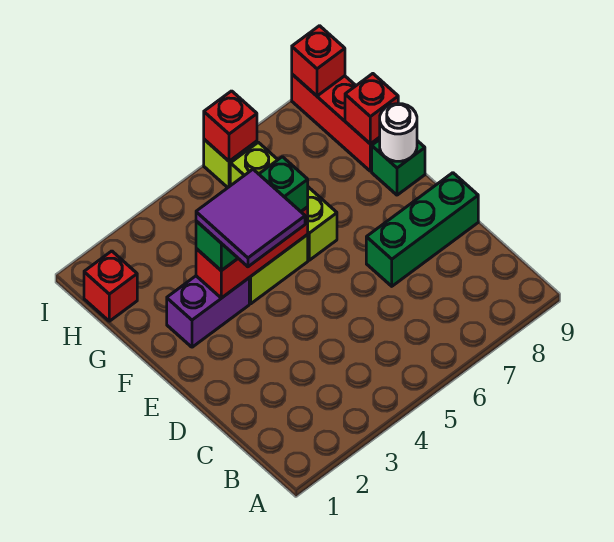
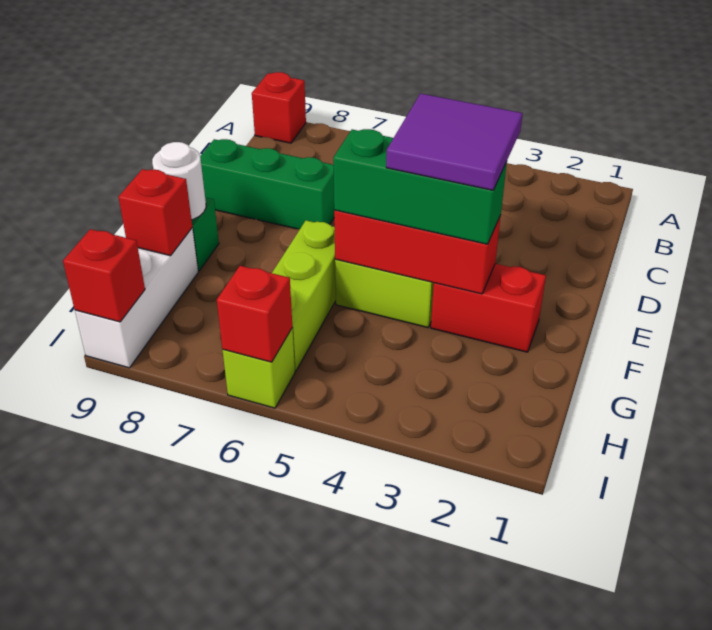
purple brick F2:F3 level 1 -> red brick F2:F3 level 1
red brick G9:I9 level 1 -> white brick G9:I9 level 1
red brick H1 level 1 -> red brick A9 level 1

